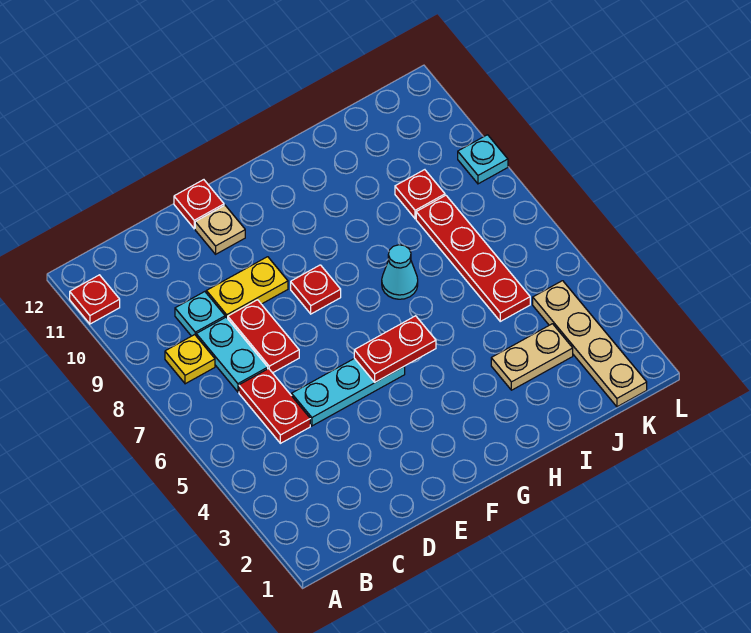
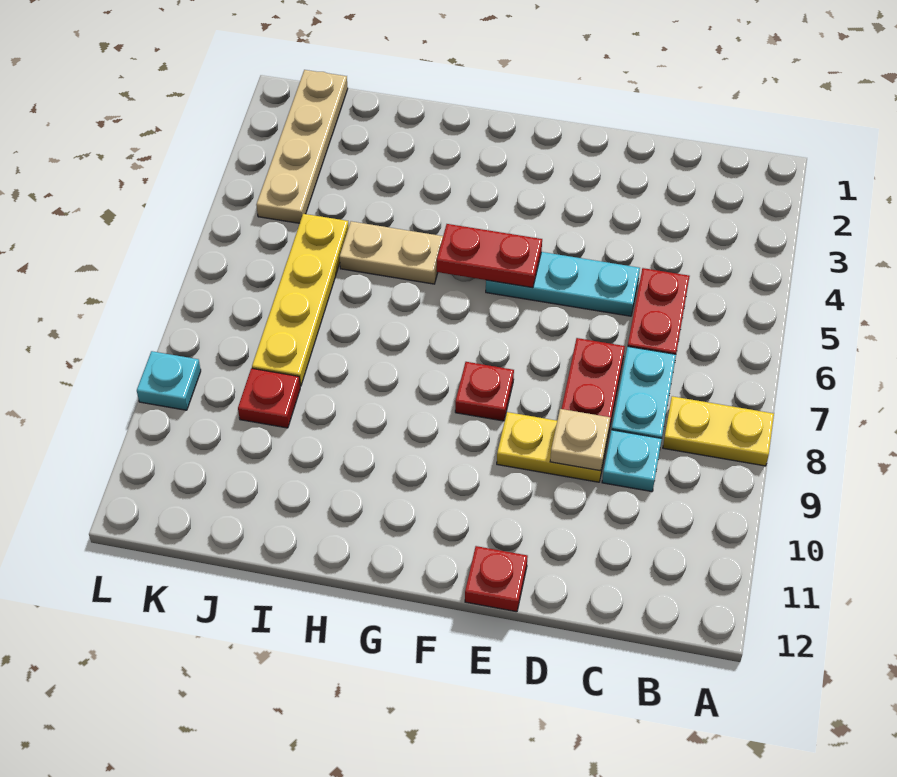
red plate A11 level 1 -> none
yellow plate B8 level 1 -> yellow plate A8:B8 level 1
tan plate E11 level 1 -> tan plate D9 level 2
cyan cone H7 level 1 -> none
tan plate I3:J3 level 1 -> tan plate H5:I5 level 1
red plate J5:J8 level 1 -> yellow plate J5:J8 level 1

